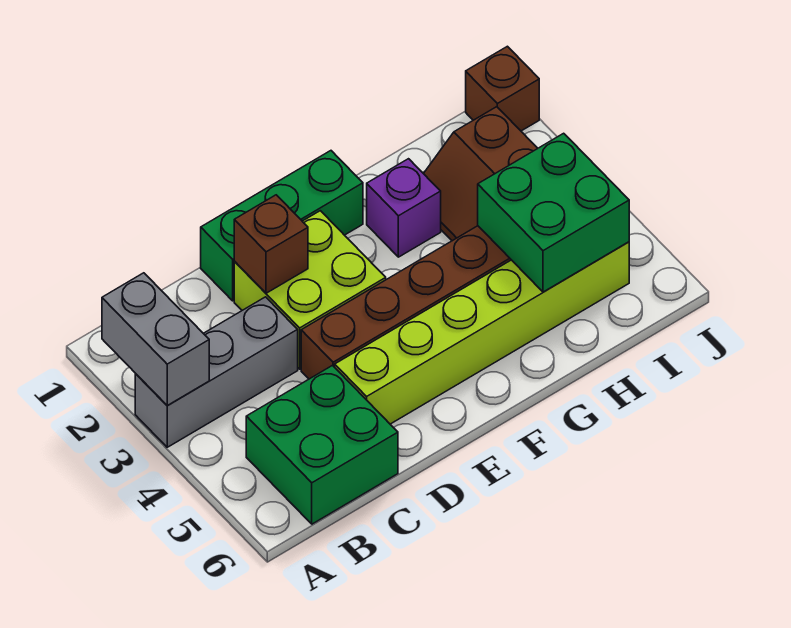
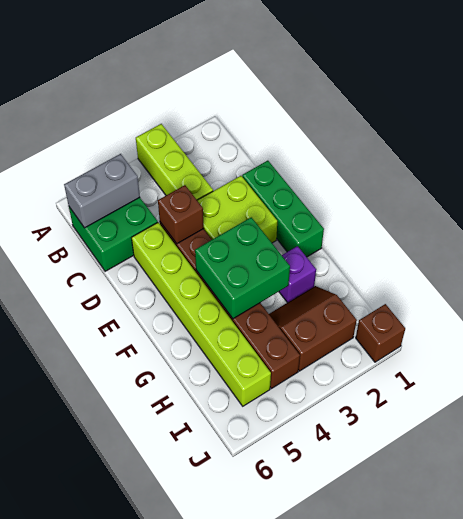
grey brick A2:A3 level 2 -> grey brick B5:B6 level 2
grey brick A3:C3 level 1 -> lime brick A3:C3 level 1
brown brick D2 level 2 -> brown brick D4 level 2
green brick H4:I5 level 2 -> green brick F3:G4 level 2

